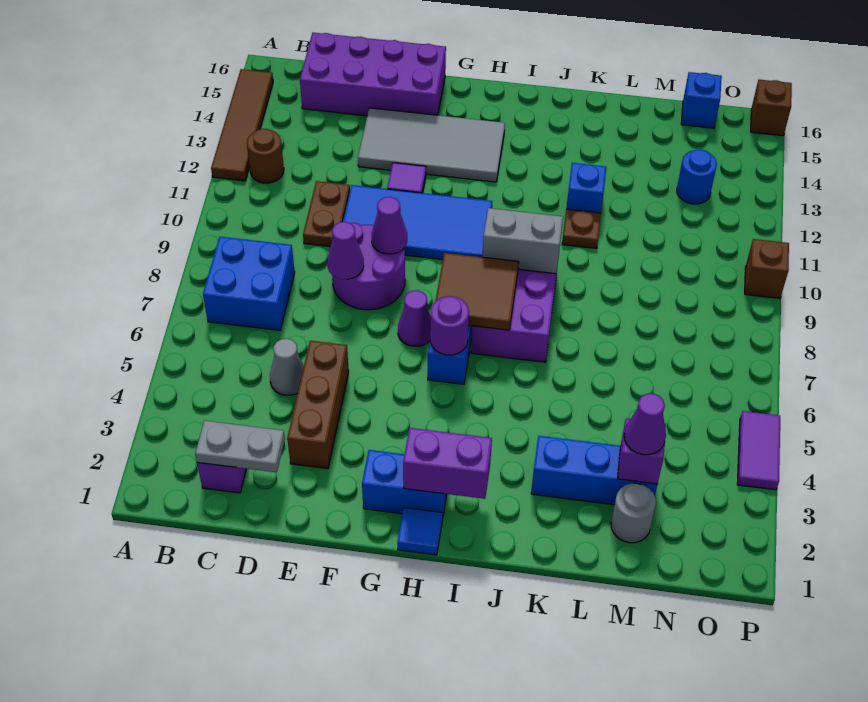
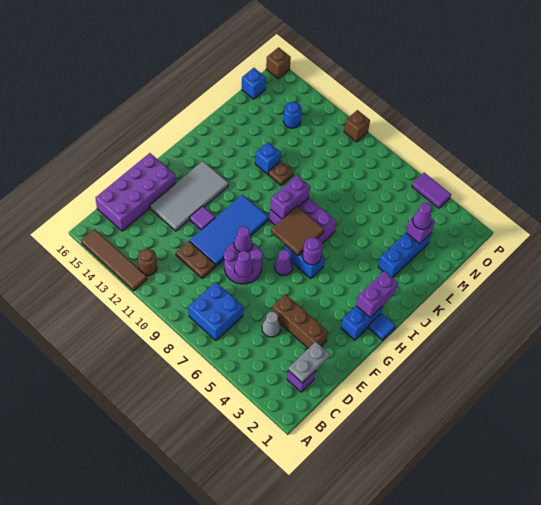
grey brick I9:J9 level 2 -> purple brick I9:J9 level 2
grey round brick M2 level 1 -> none

